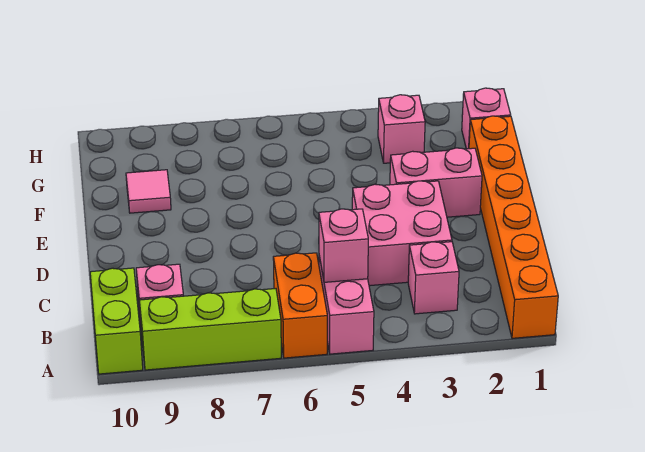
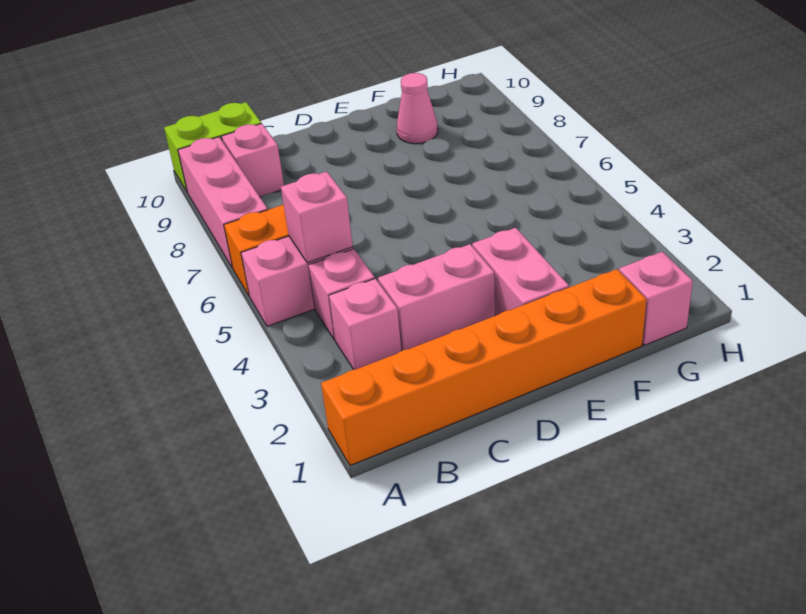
lime brick A7:A9 level 1 -> pink brick A7:A9 level 1
pink brick C3:D4 level 1 -> pink brick C3:D3 level 1
pink tile F9 level 1 -> pink cone F9 level 1
pink brick G3 level 1 -> pink brick B4 level 1

